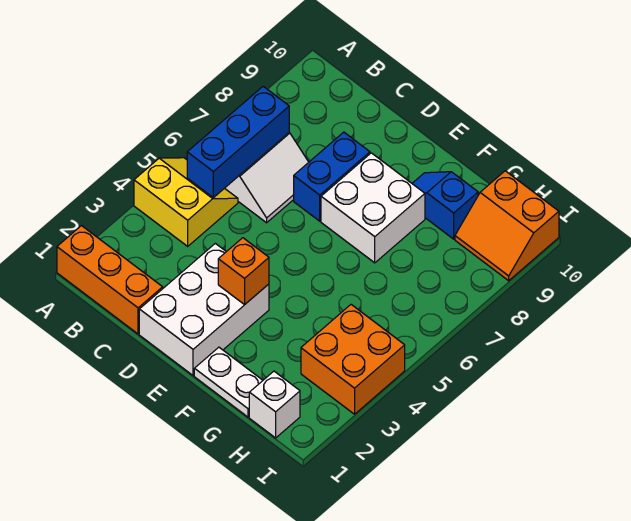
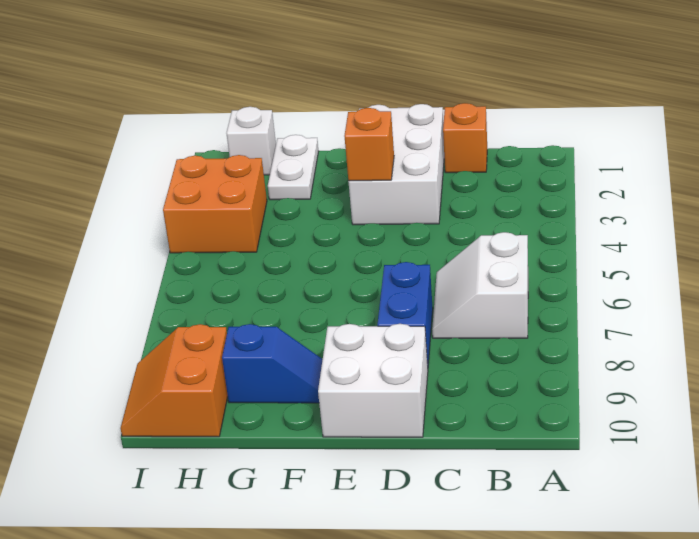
orange brick A1:C1 level 1 -> orange brick C1 level 1
yellow slope A4:B5 level 1 top 4 -> none
blue brick B5:B7 level 2 -> none
white brick E7:F8 level 1 -> white brick D9:E10 level 1
white plate F1:G1 level 1 -> white plate G1:G2 level 1
orange slope H9:I10 level 1 top 10 -> orange slope H9:I10 level 1 top H

